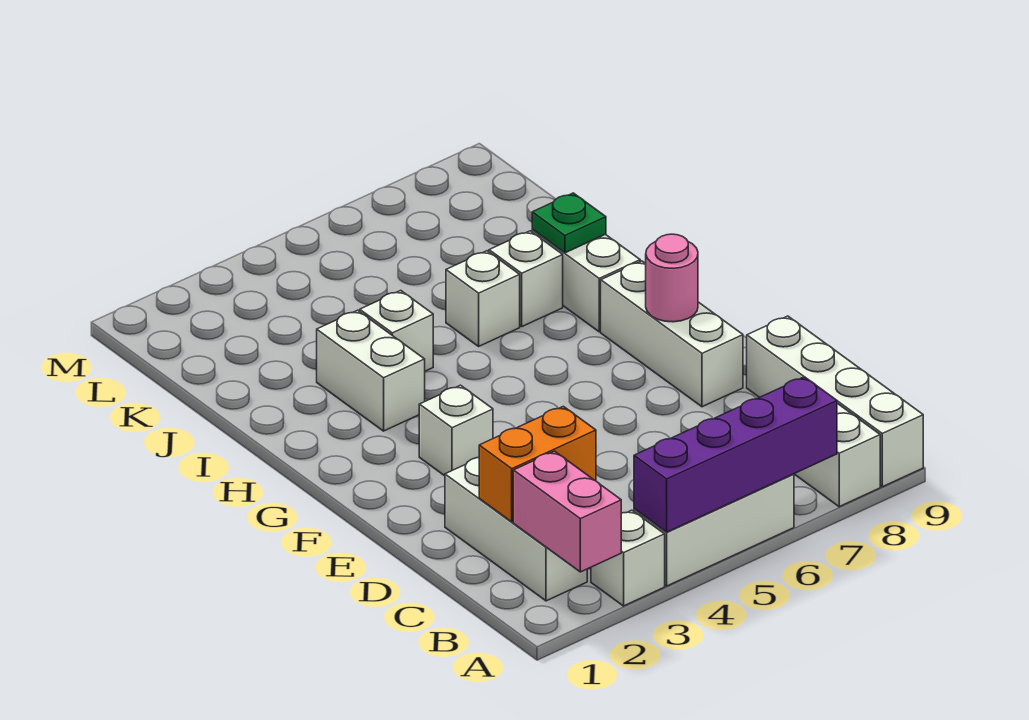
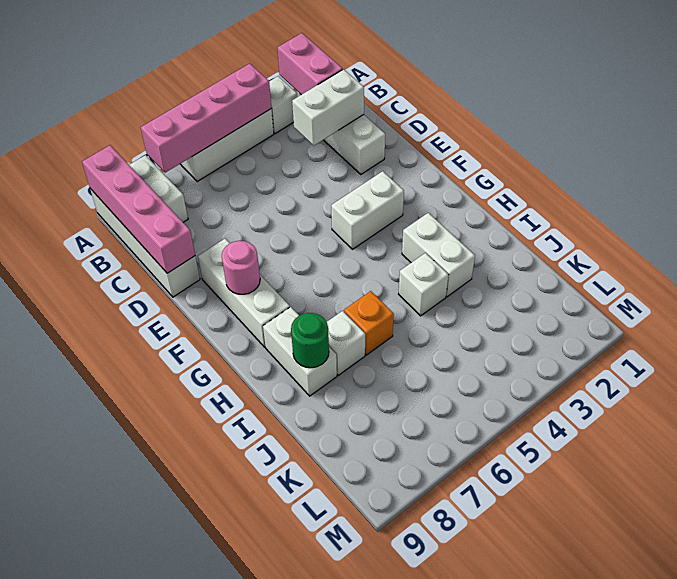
purple brick A4:A7 level 2 -> pink brick A4:A7 level 2
none -> pink brick A9:D9 level 2
orange brick C2:C3 level 2 -> white brick C2:C3 level 2
white brick F3 level 1 -> white brick F3:F4 level 1
white brick I6 level 1 -> orange brick I6 level 1
green plate I8 level 2 -> green round brick I8 level 2

